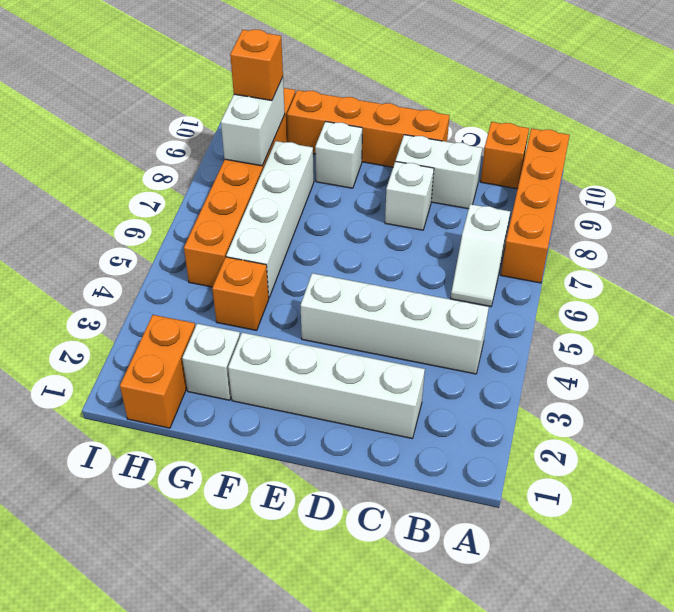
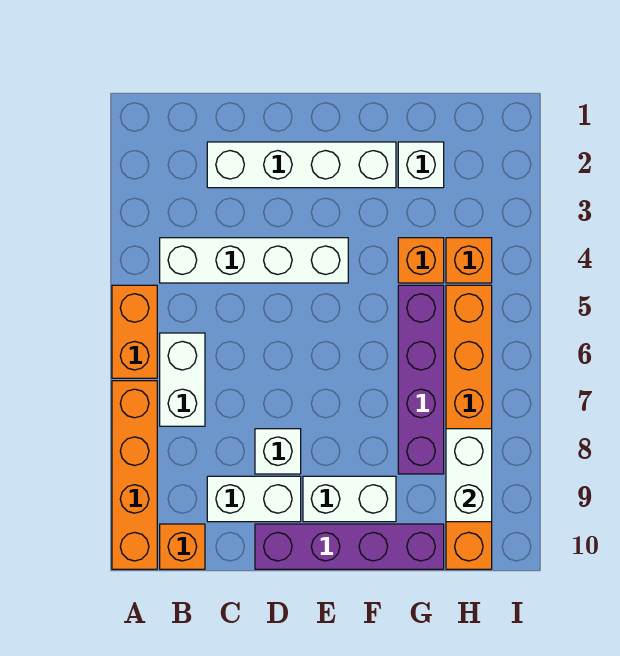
white slope B6:B7 level 1 top 7 -> white brick B6:B7 level 1
orange brick D10:G10 level 1 -> purple brick D10:G10 level 1
white brick F9 level 1 -> white brick E9:F9 level 1
white brick G5:G8 level 1 -> purple brick G5:G8 level 1
orange brick H1:H2 level 1 -> orange brick A5:A6 level 1
orange brick H9 level 3 -> orange brick H4 level 1

